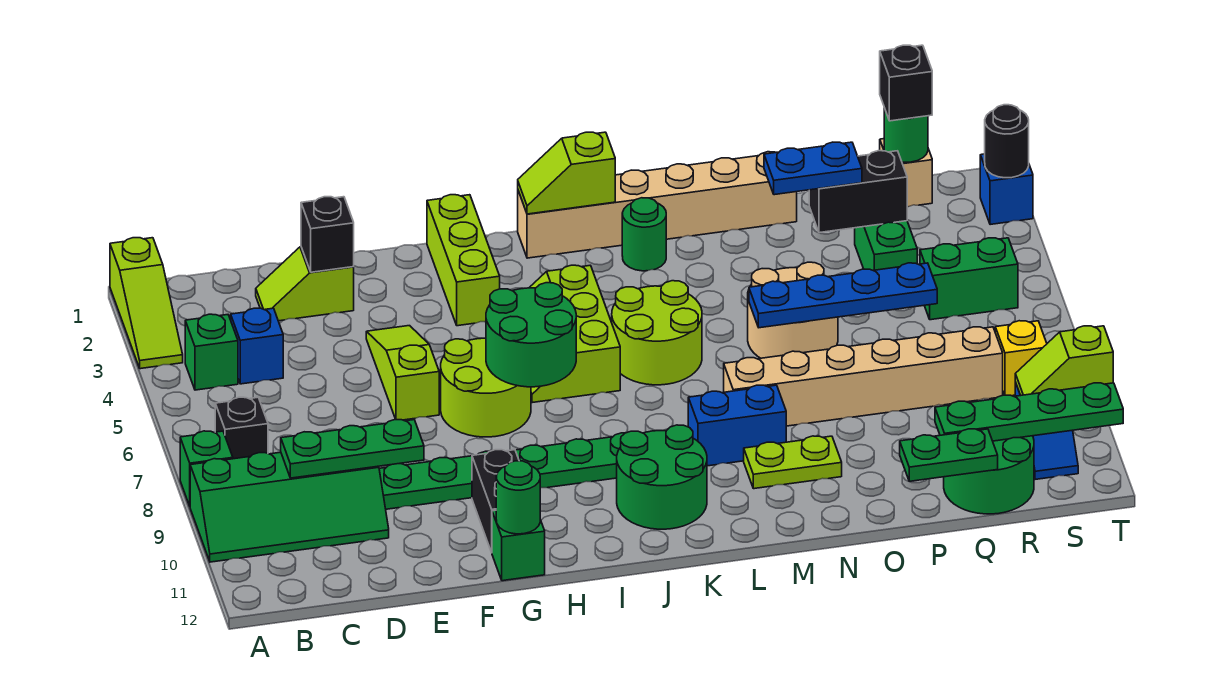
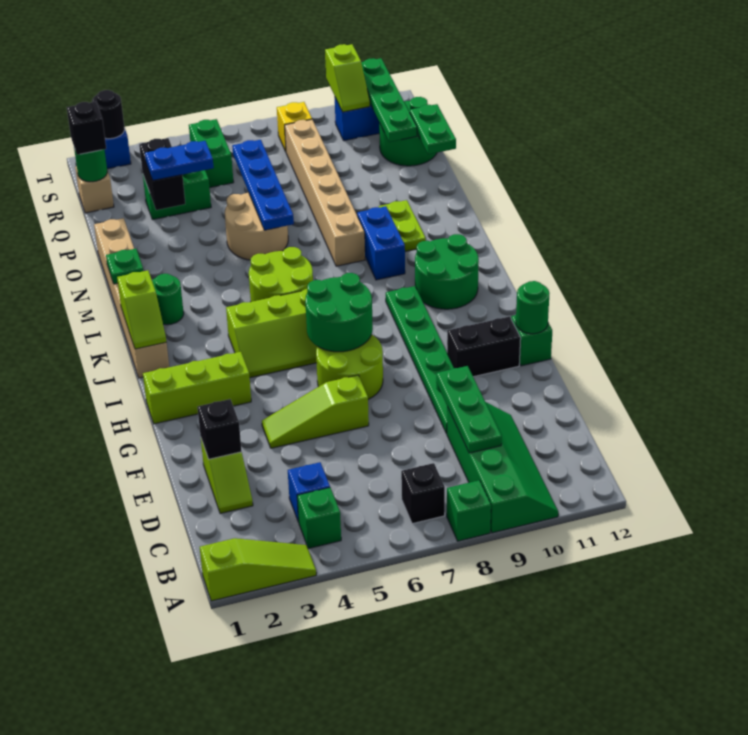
none -> green plate M1 level 2
blue plate O3:P3 level 3 -> blue plate P3:P4 level 3

